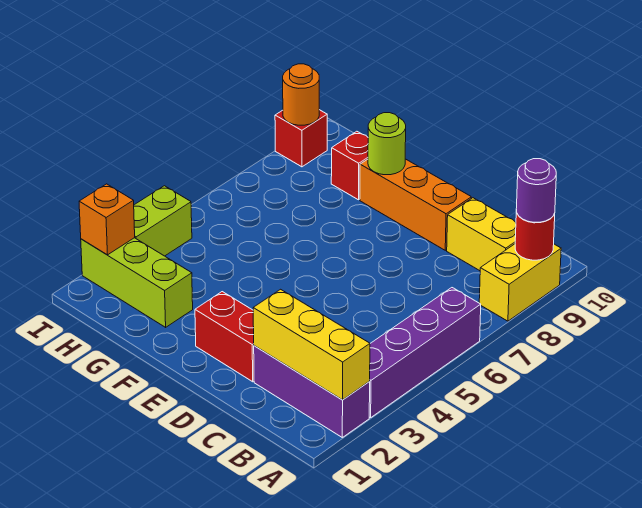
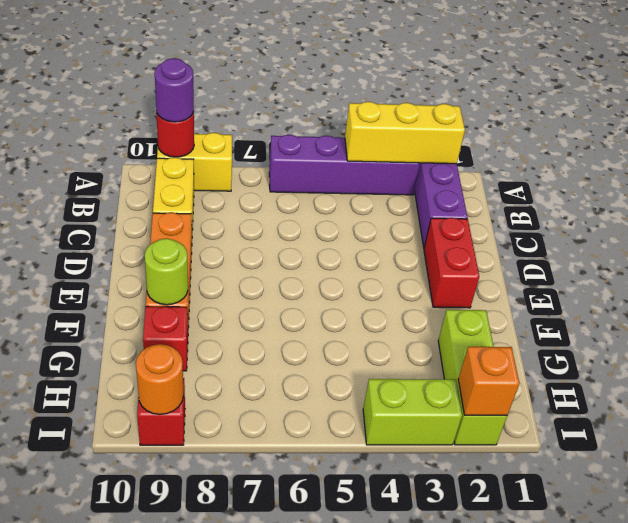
yellow brick A2:C2 level 2 -> yellow brick A2:A4 level 2

